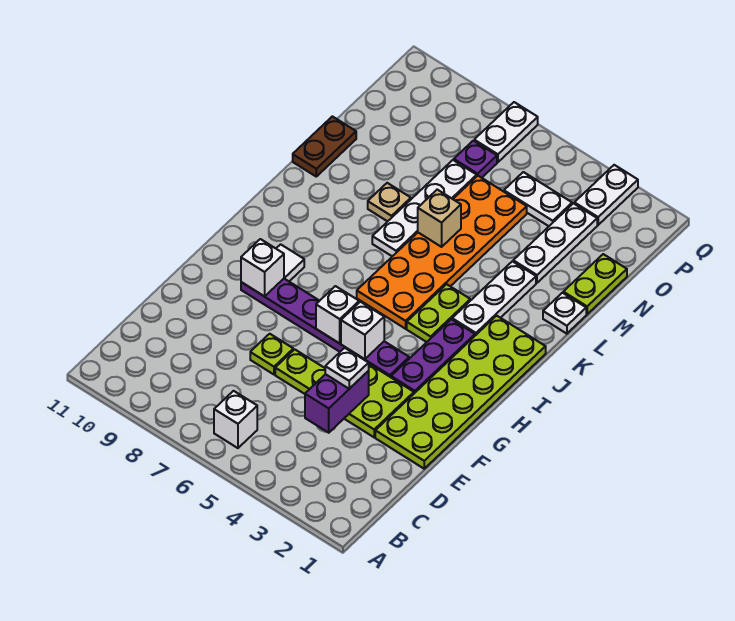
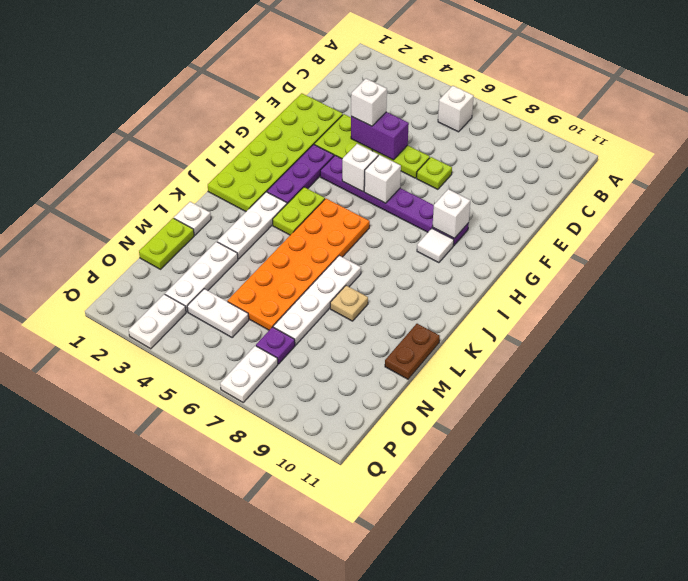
purple brick D4:E4 level 2 -> purple brick E4:E5 level 2
white plate E4 level 3 -> white brick E4 level 3
tan brick L6 level 2 -> none

